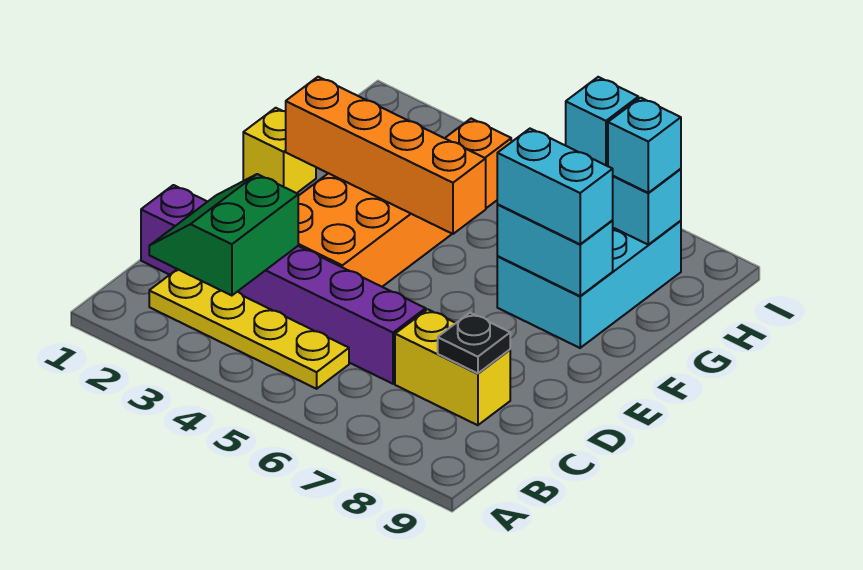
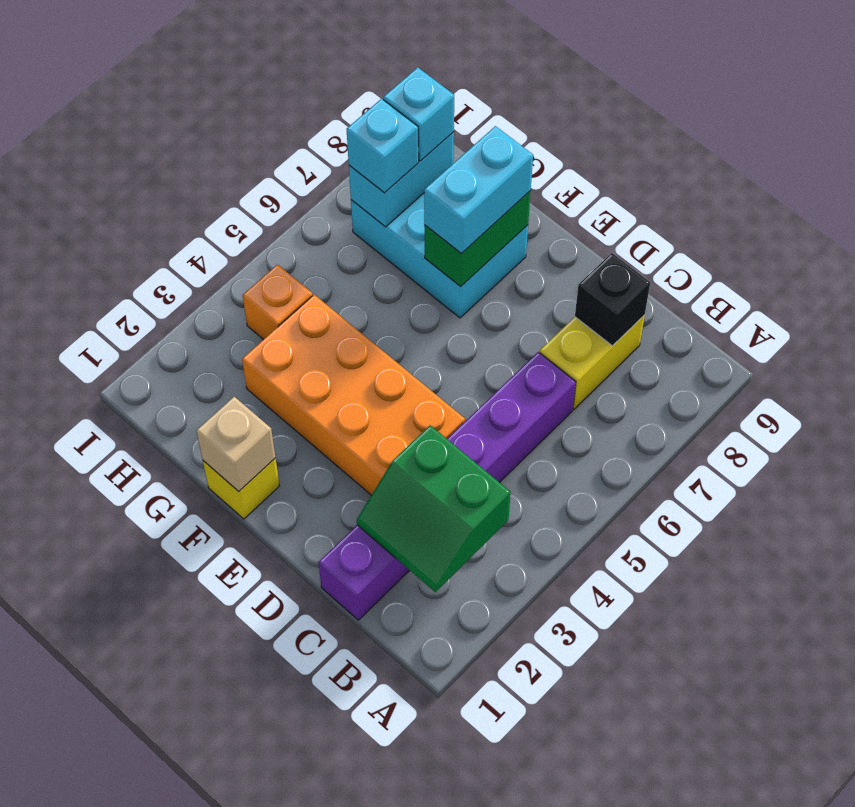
yellow plate B2:B5 level 1 -> none
black plate C8 level 2 -> black brick C8 level 2
none -> tan brick F1 level 2
orange brick F2:F5 level 2 -> none
cyan brick F7:F8 level 2 -> green brick F7:F8 level 2

